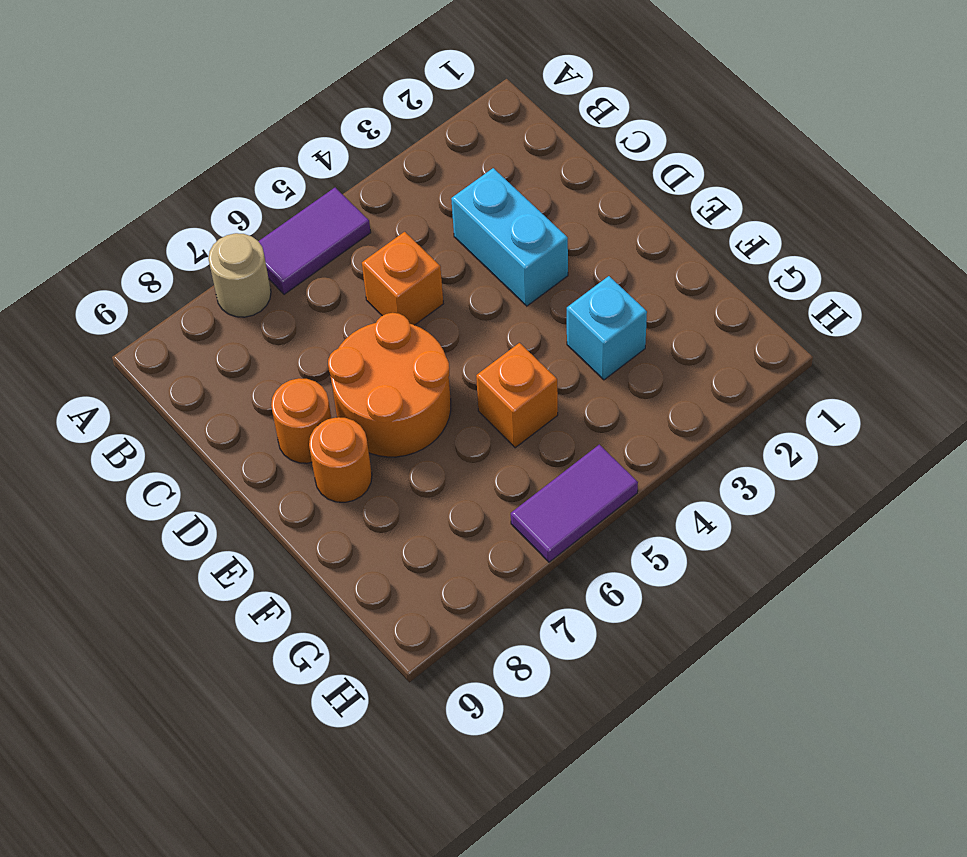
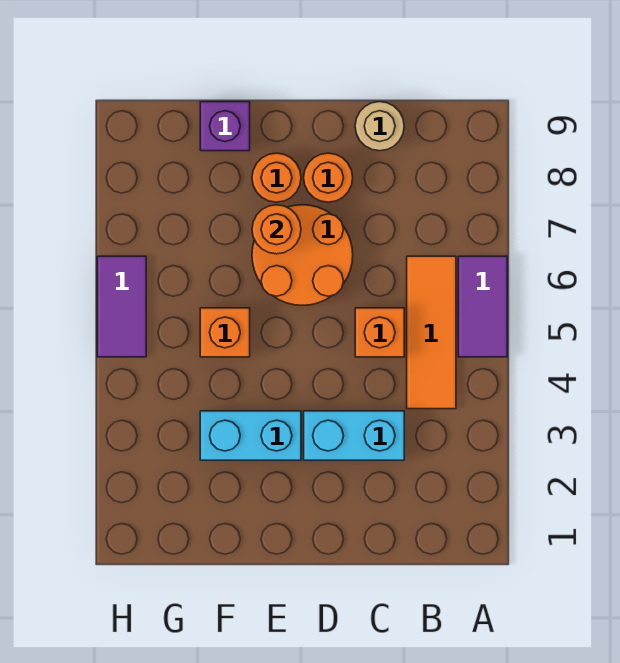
tan round brick A7 level 1 -> tan round brick C9 level 1
none -> orange tile B4:B6 level 1
none -> orange round brick E7 level 2
cyan brick F3 level 1 -> cyan brick E3:F3 level 1
none -> purple brick F9 level 1

